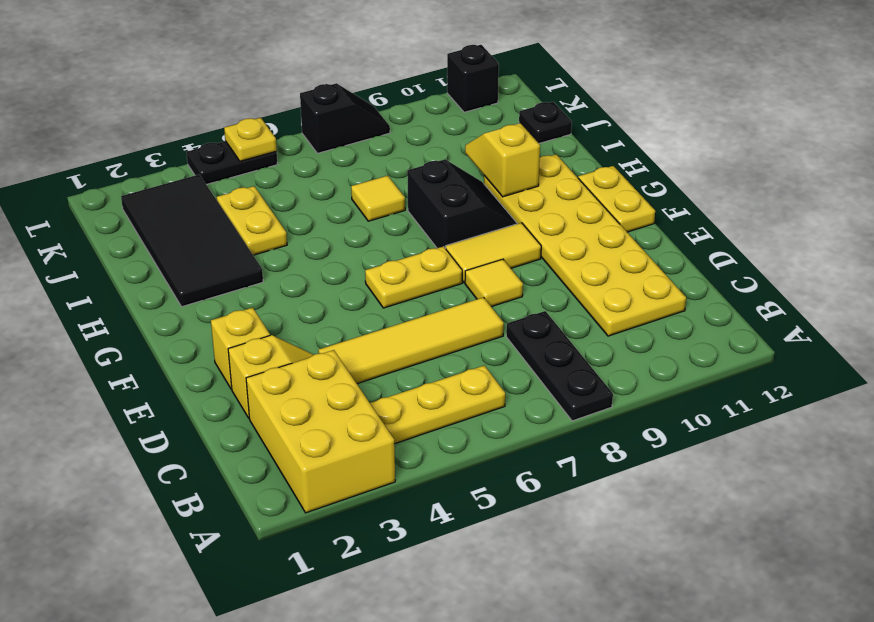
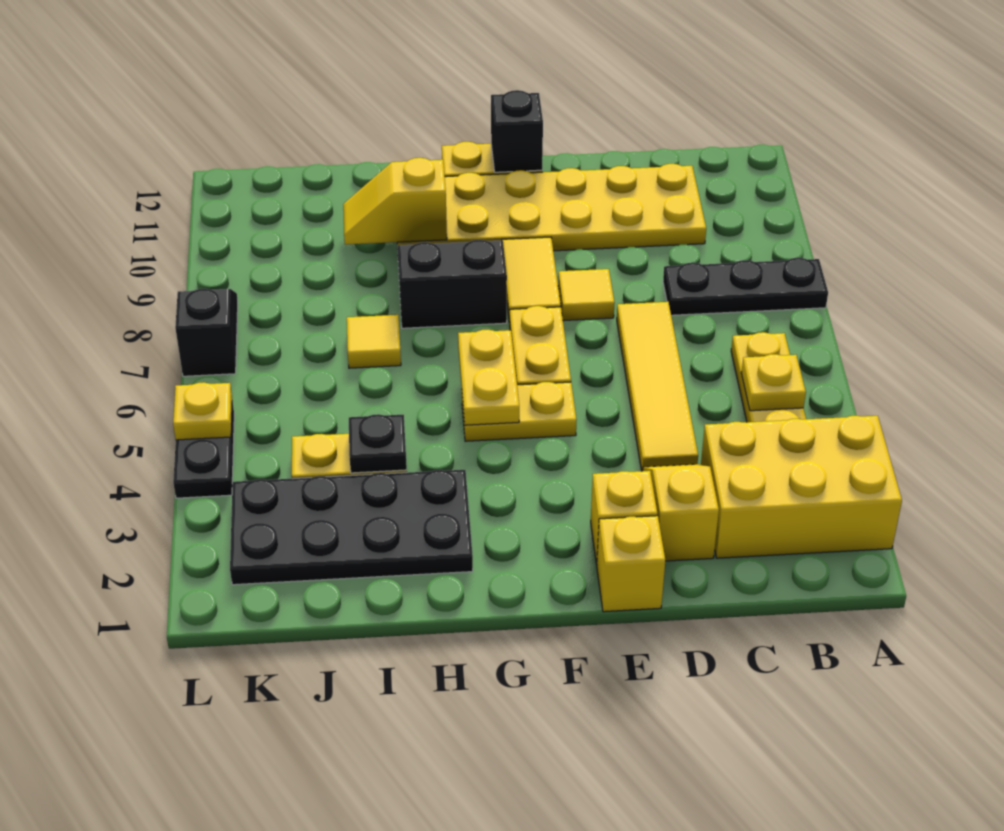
none -> yellow plate B5 level 2
none -> yellow brick E1 level 1
none -> yellow plate F5:G5 level 1
none -> yellow plate G5:G6 level 2
black tile H2:K3 level 1 -> black plate H2:K3 level 1
black plate J12 level 1 -> black plate I4 level 2
black brick L11 level 1 -> black brick F12 level 2

